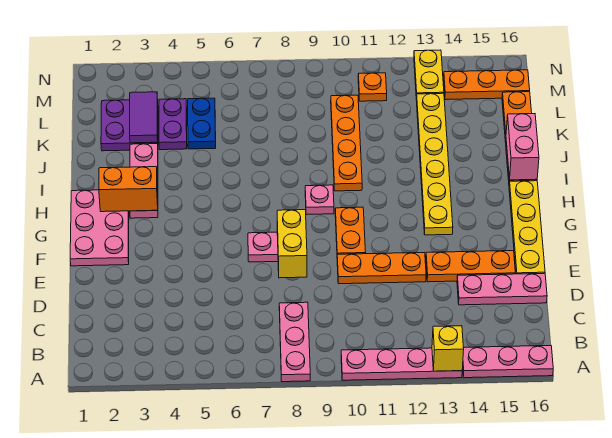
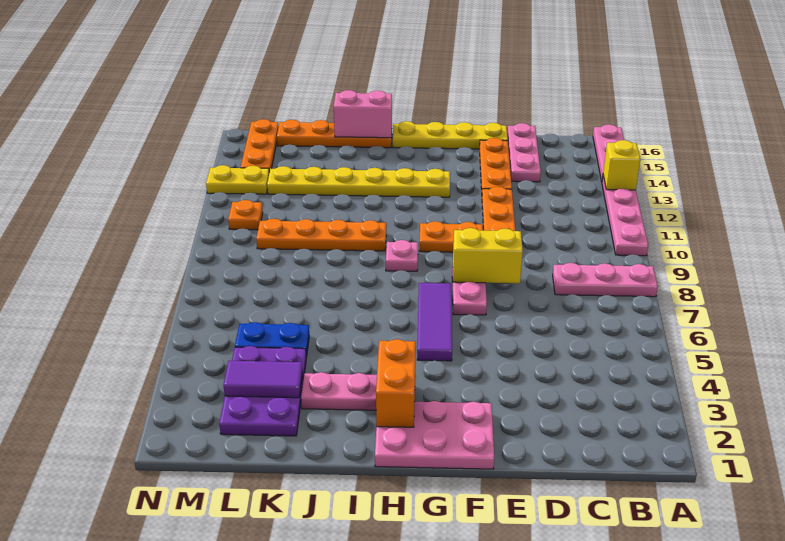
none -> purple tile G5:G7 level 1

